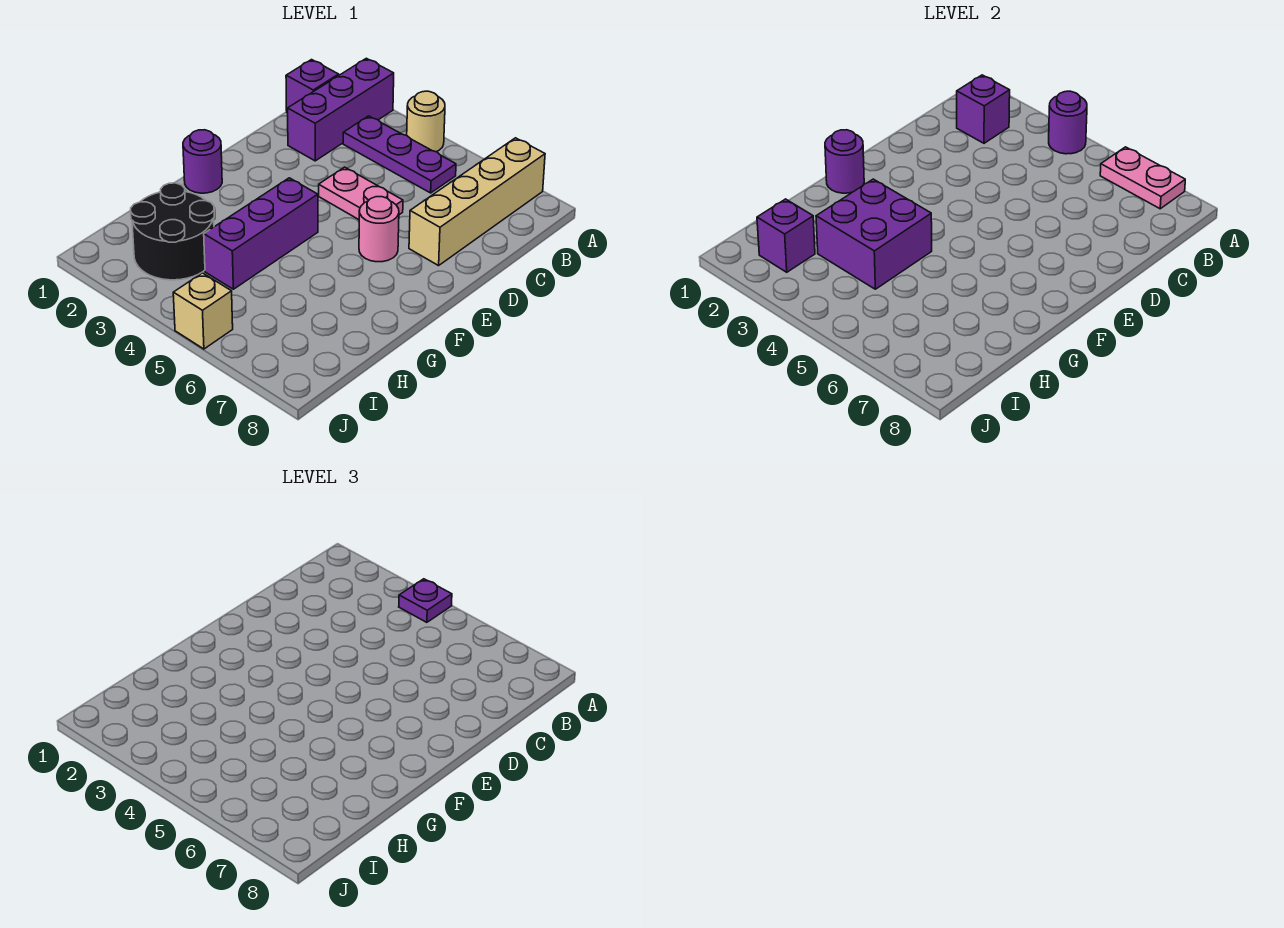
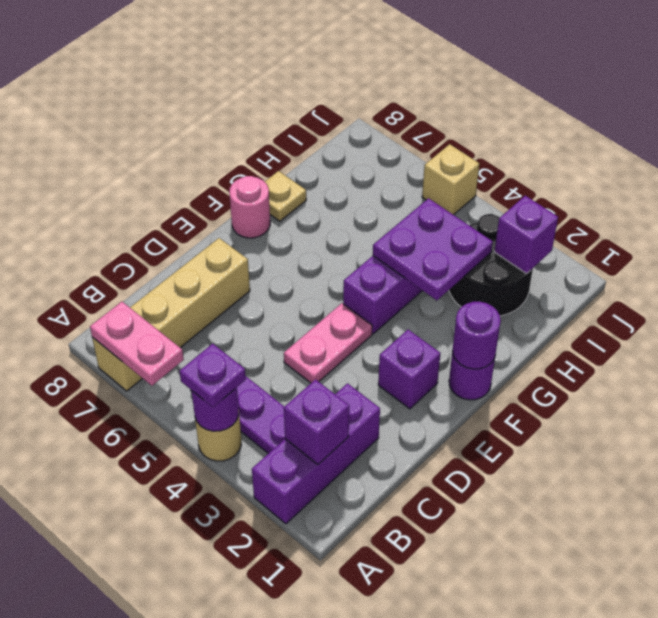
purple brick B1 level 1 -> purple brick E2 level 1
pink plate D4:D5 level 1 -> pink plate D4:E4 level 1
pink round brick E6 level 1 -> pink round brick F8 level 1
purple brick G3:H4 level 2 -> purple plate G3:H4 level 2
none -> tan plate G8 level 1

